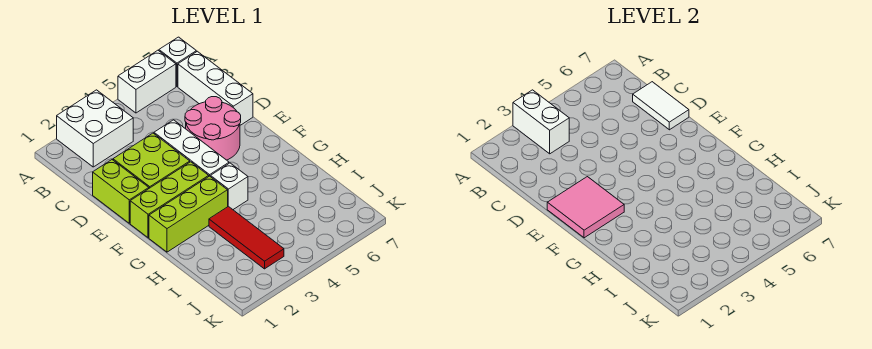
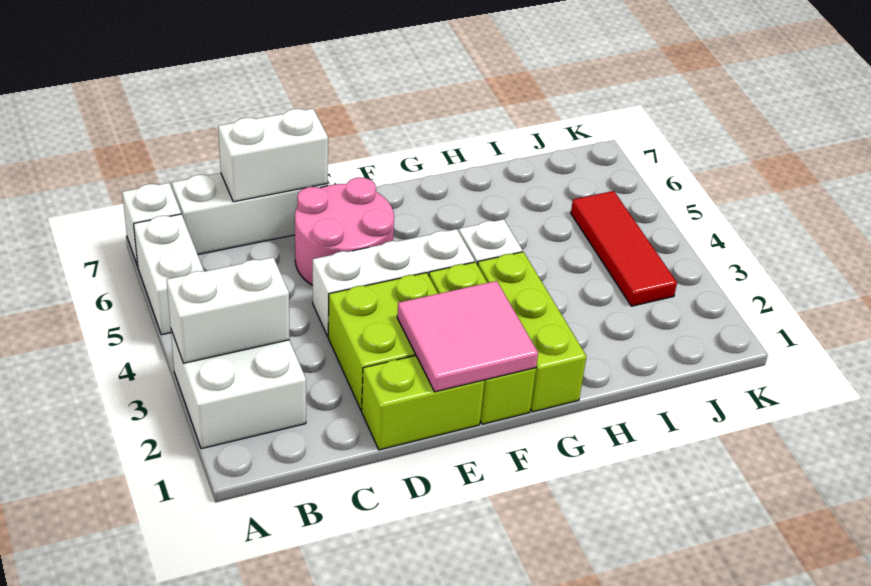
white tile C7:D7 level 2 -> white brick C7:D7 level 2
red tile H3:J3 level 1 -> red tile J3:J5 level 1

